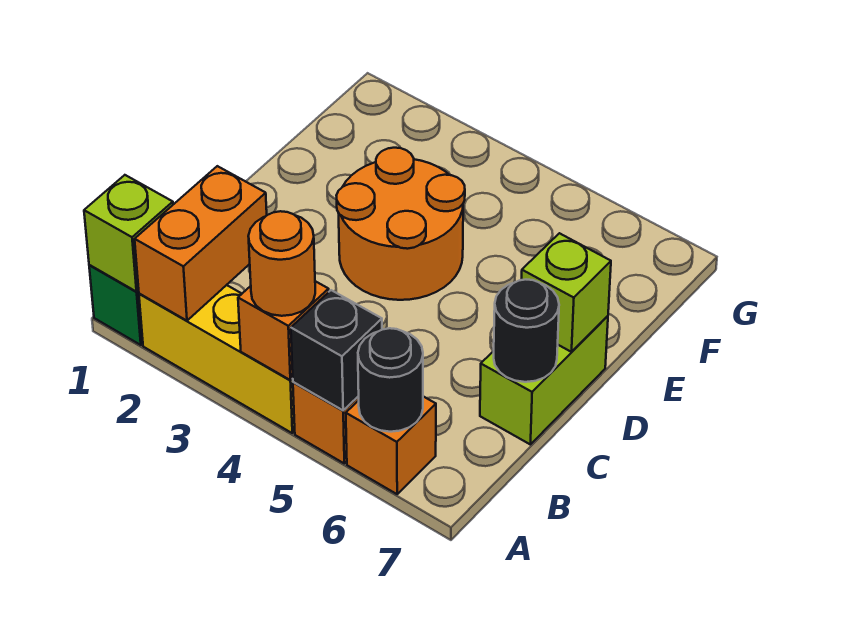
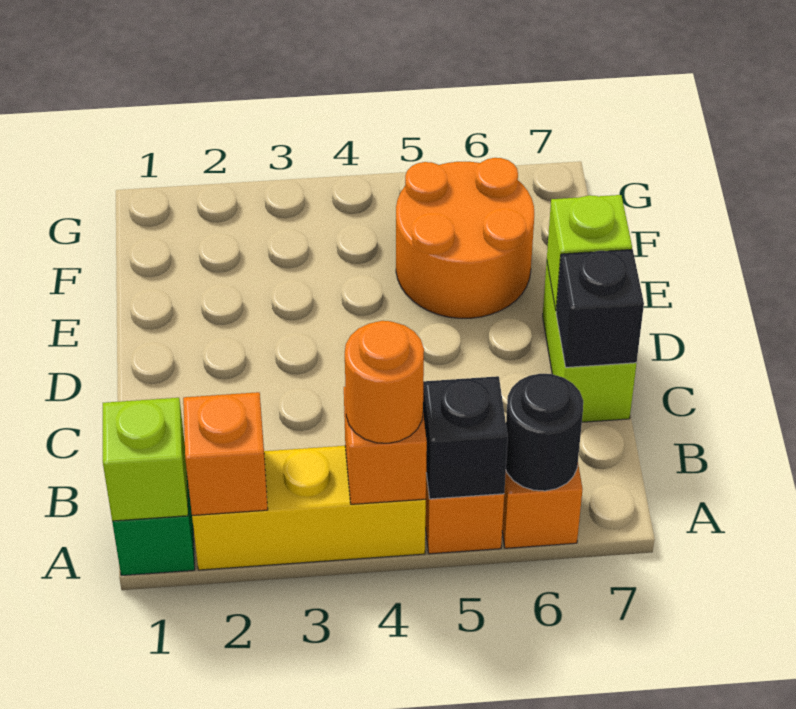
orange brick A2:B2 level 2 -> orange brick A2 level 2
black round brick C7 level 2 -> black brick C7 level 2
orange round brick D3:E4 level 1 -> orange round brick E5:F6 level 1

